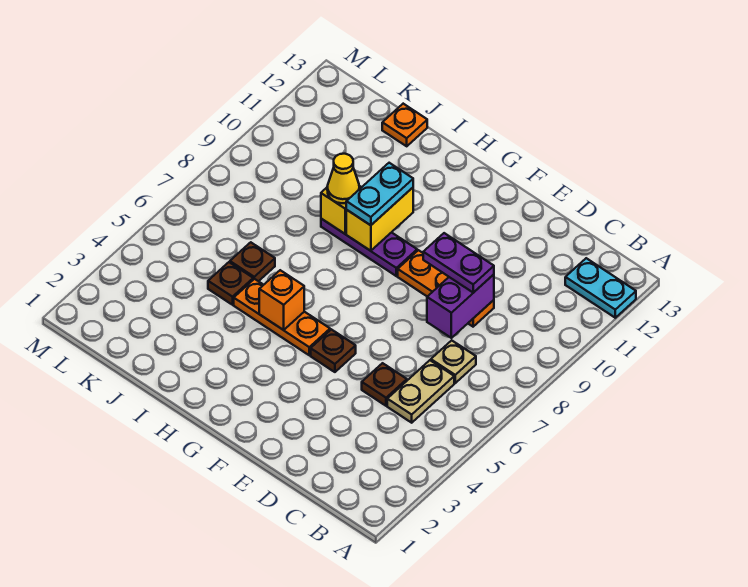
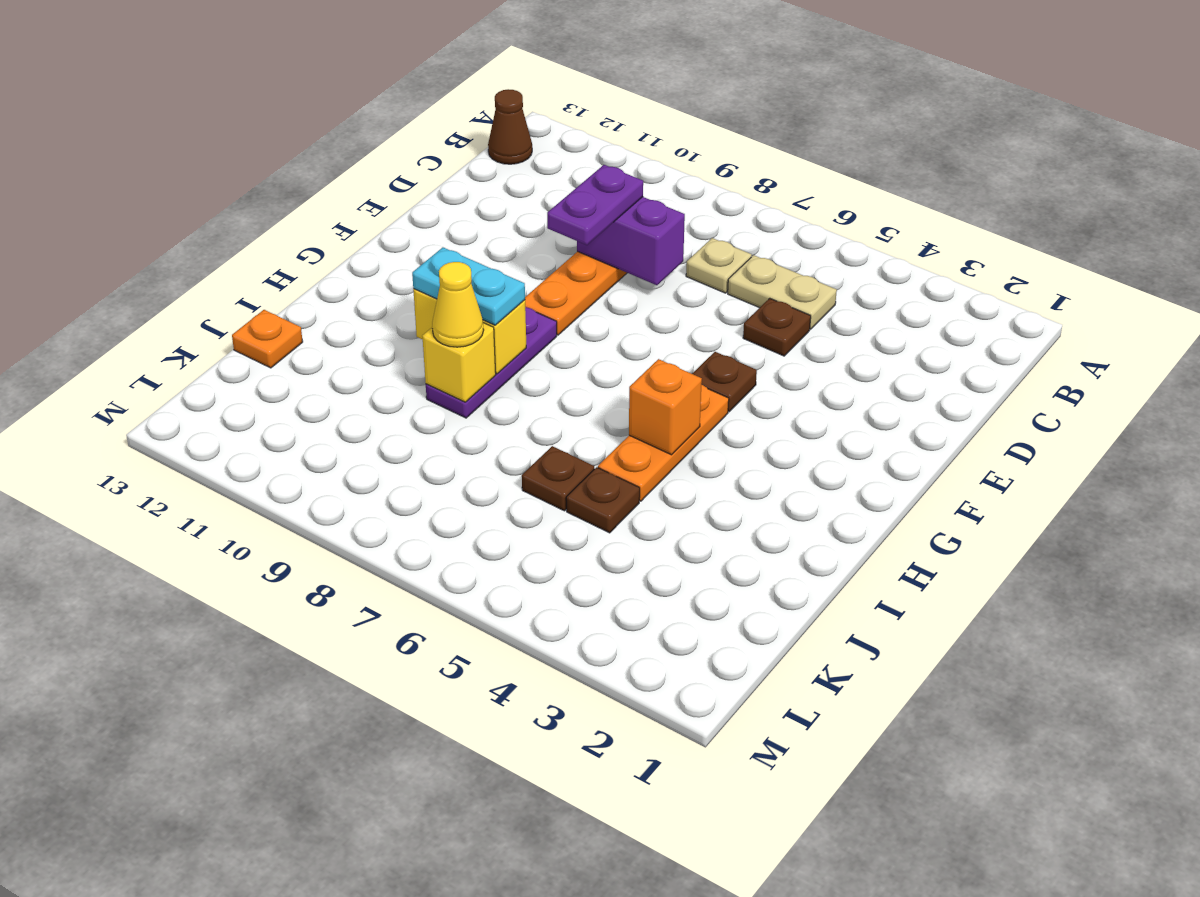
cyan plate A12:B12 level 1 -> none
none -> brown cone B13 level 1

